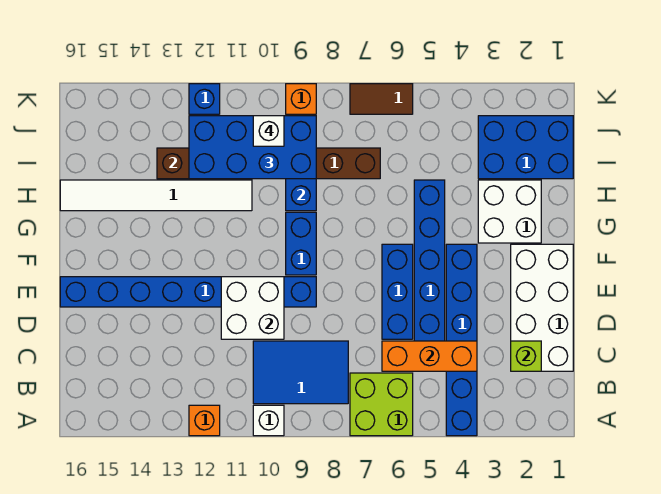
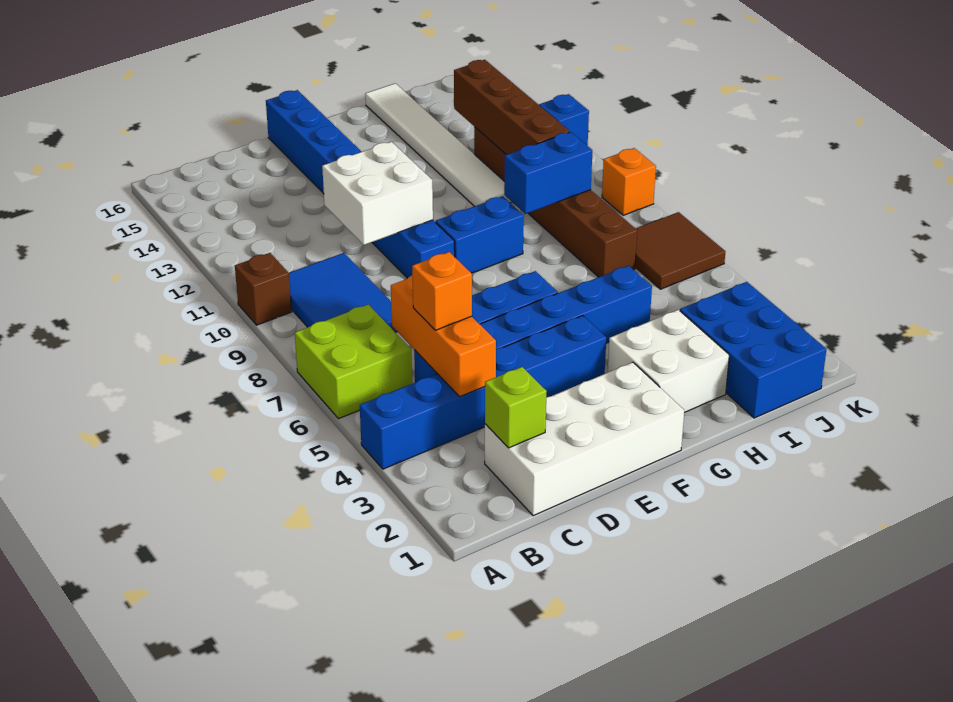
white brick A10 level 1 -> brown brick A10 level 1
orange brick A12 level 1 -> orange brick C5 level 3
blue brick I9:J12 level 3 -> none
white brick J10 level 4 -> none
brown tile K6:K7 level 1 -> brown tile J6:K7 level 1

